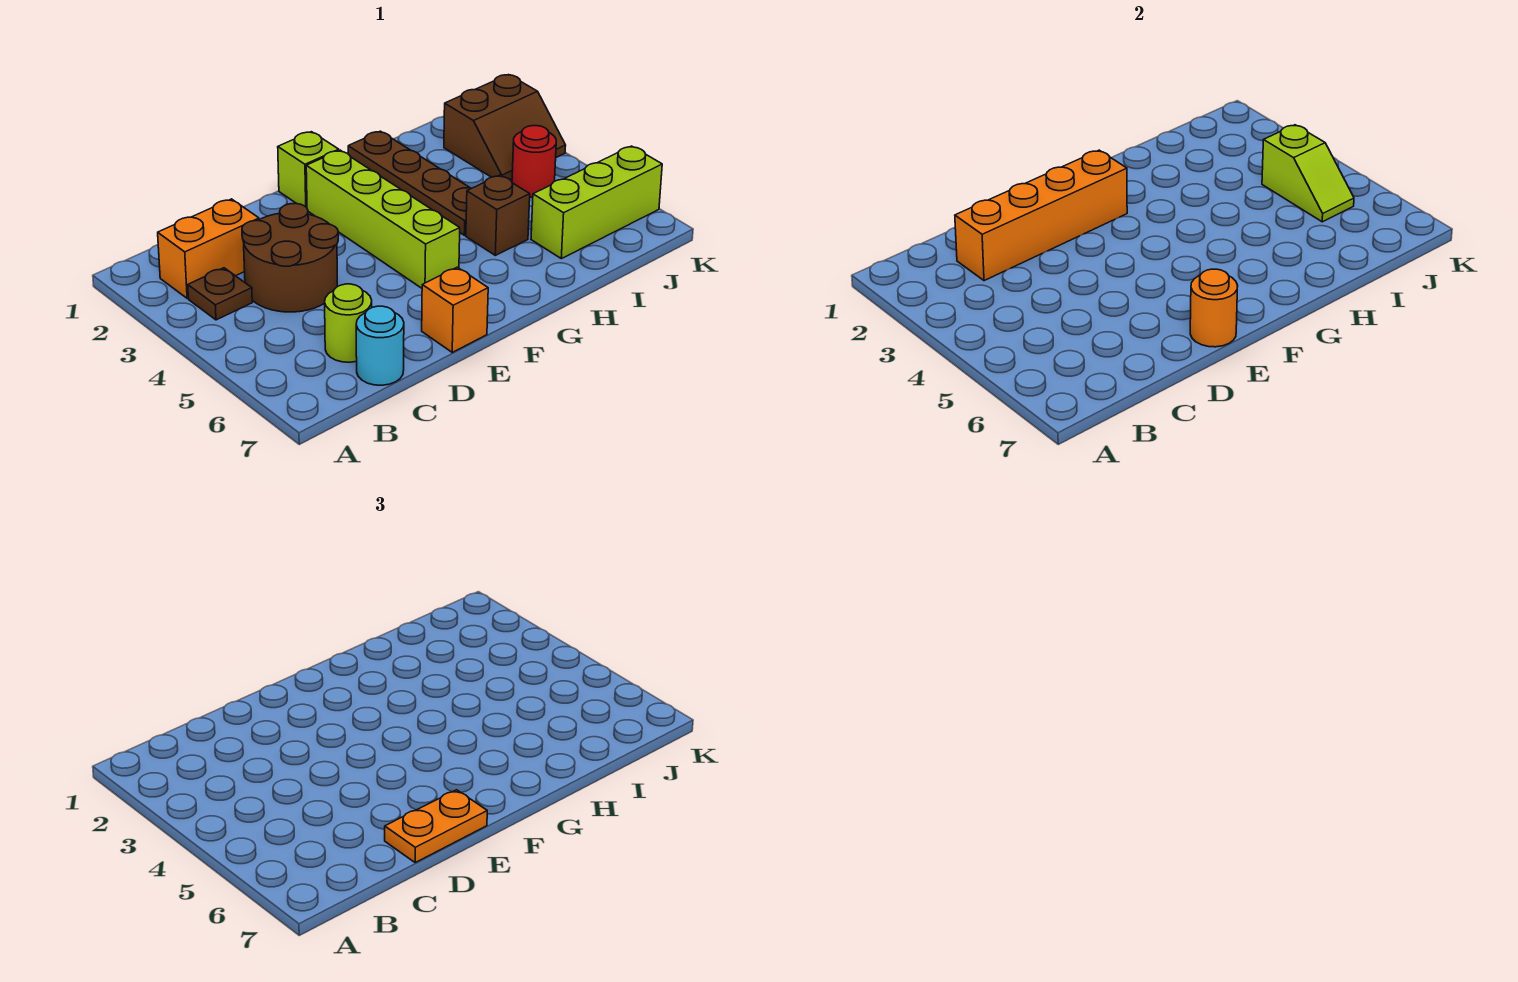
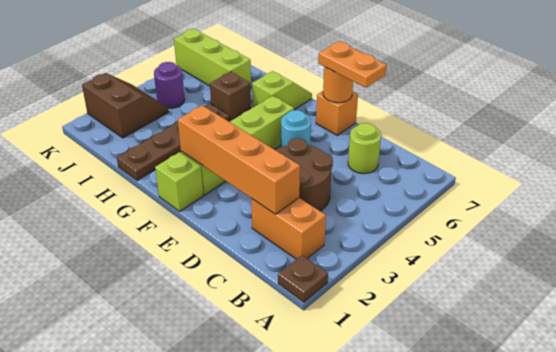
brown plate B3 level 1 -> brown plate A1 level 1
cyan round brick C7 level 1 -> cyan round brick E5 level 1
red round brick J4 level 1 -> purple round brick J4 level 1
lime slope J4:J5 level 2 top 4 -> lime slope G6:G7 level 1 top 6

